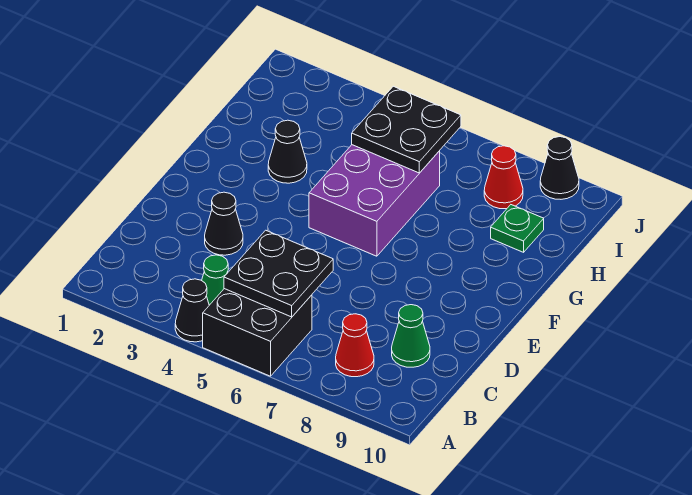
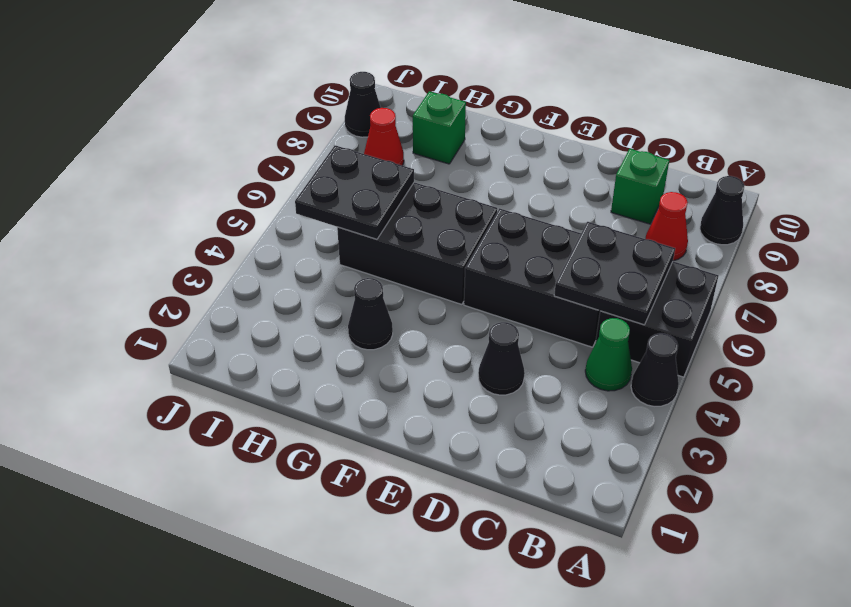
none -> black cone A9 level 1
none -> black brick C5:E6 level 1
green cone C9 level 1 -> green brick C9 level 1
purple brick F5:H6 level 1 -> black brick F5:H6 level 1
green plate H9 level 1 -> green brick H9 level 1

